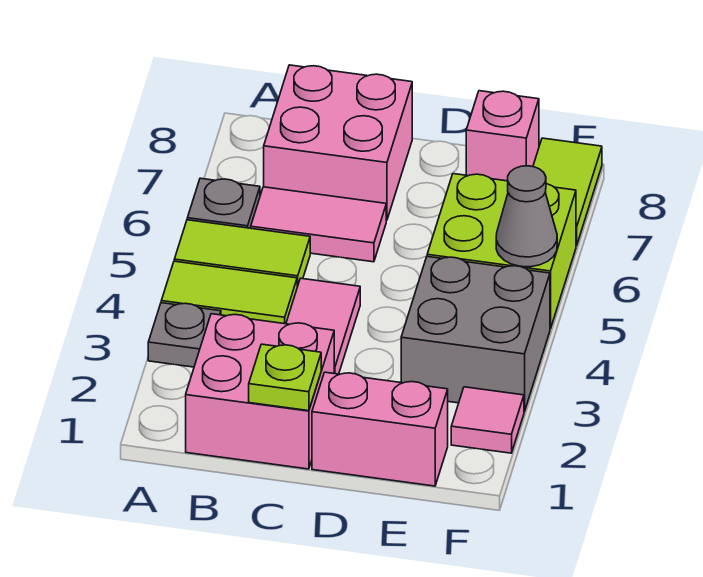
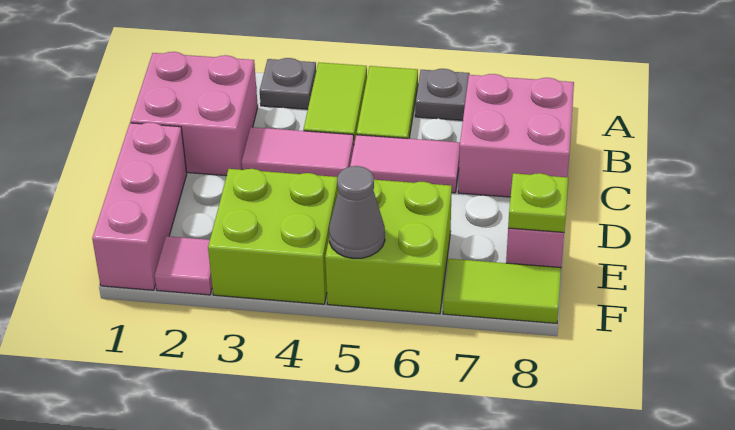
pink tile B6:C6 level 1 -> pink tile C5:C6 level 1
lime plate C1 level 2 -> lime plate E8 level 2
pink brick D1:E1 level 1 -> pink brick D1:F1 level 1
grey brick E3:F4 level 1 -> lime brick E3:F4 level 1

